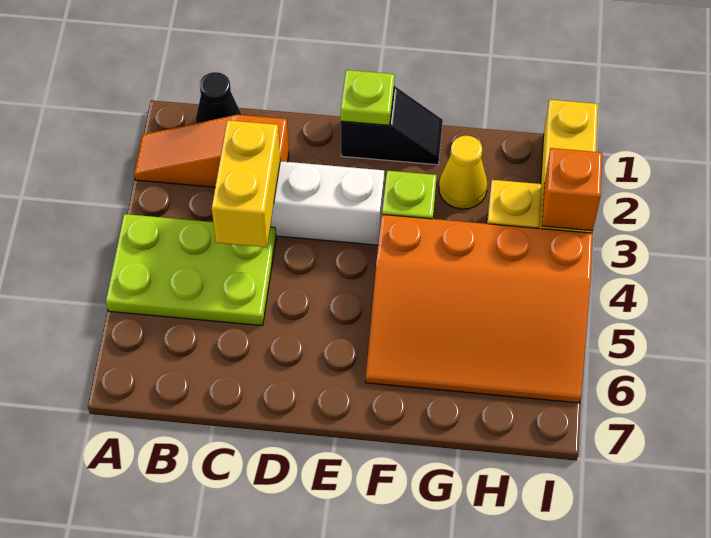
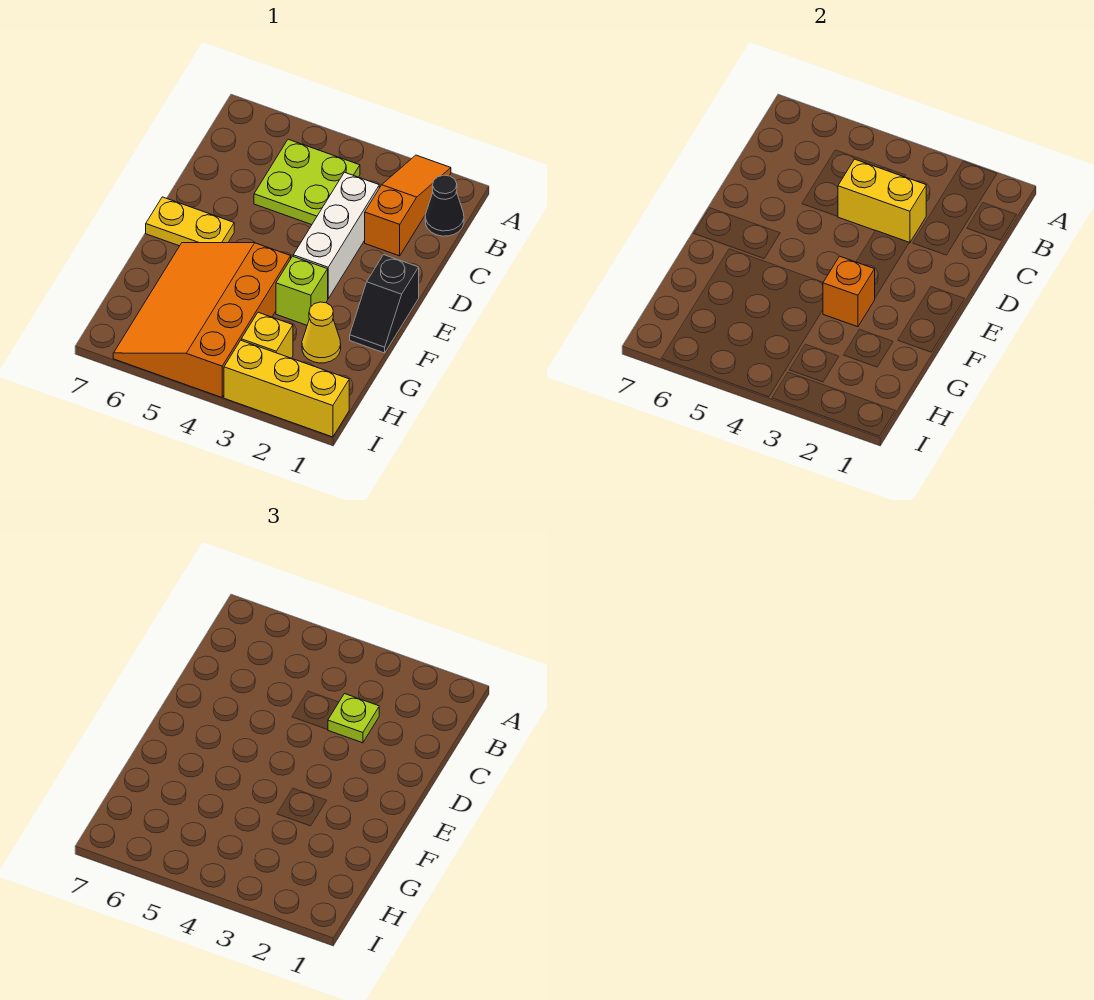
lime plate A4:C5 level 1 -> lime plate B4:C5 level 1
lime plate E1 level 2 -> lime plate C3 level 3
none -> yellow plate E6:E7 level 1
orange brick I3 level 2 -> orange brick F3 level 2

